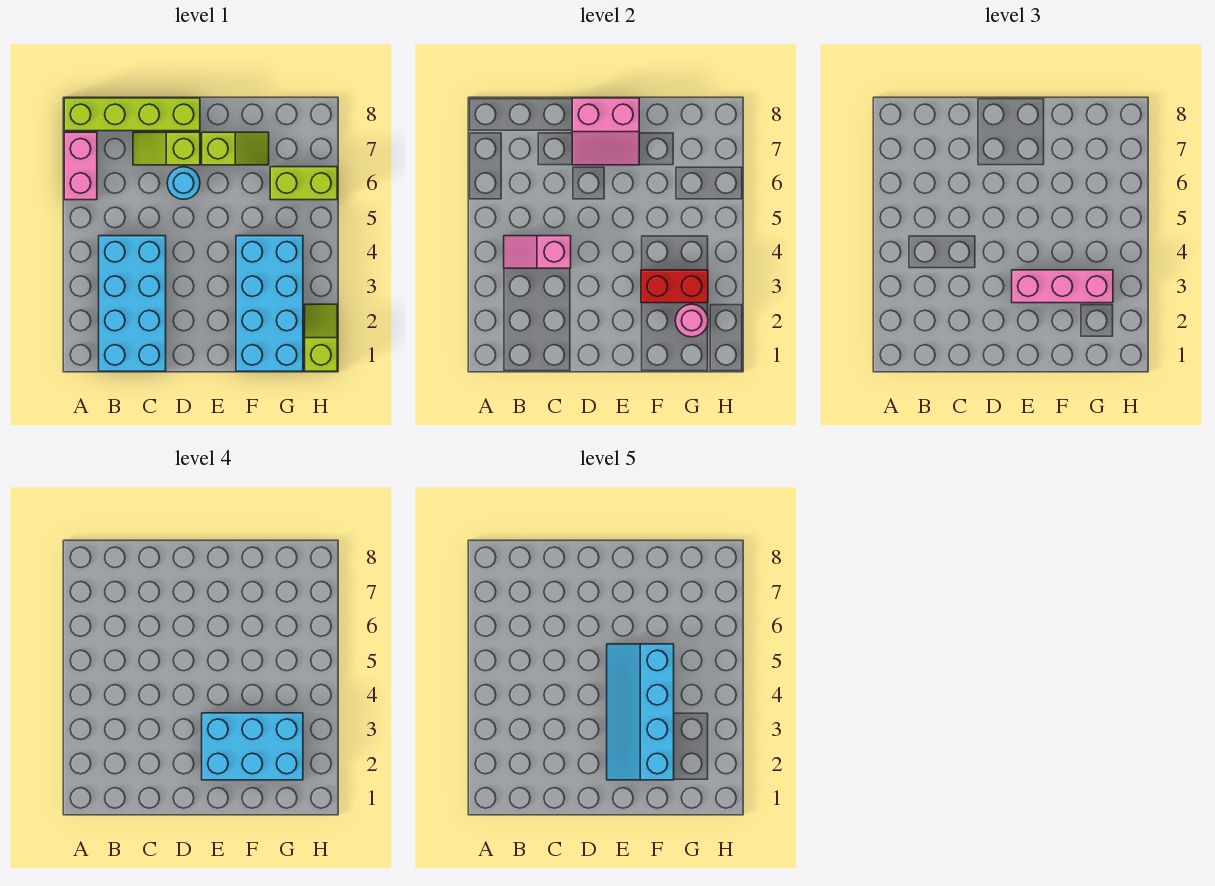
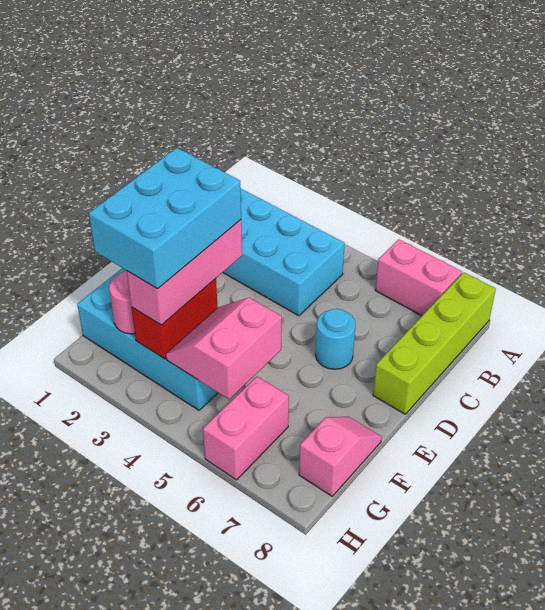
pink slope B4:C4 level 2 top C -> pink slope F8:G8 level 1 top G
lime slope C7:D7 level 1 top D -> none
pink slope D7:E8 level 2 top 8 -> pink slope F4:G5 level 2 top 5
cyan slope E2:F5 level 5 top F -> none
lime slope E7:F7 level 1 top E -> none
lime brick G6:H6 level 1 -> pink brick G6:H6 level 1
lime slope H1:H2 level 1 top 1 -> none

